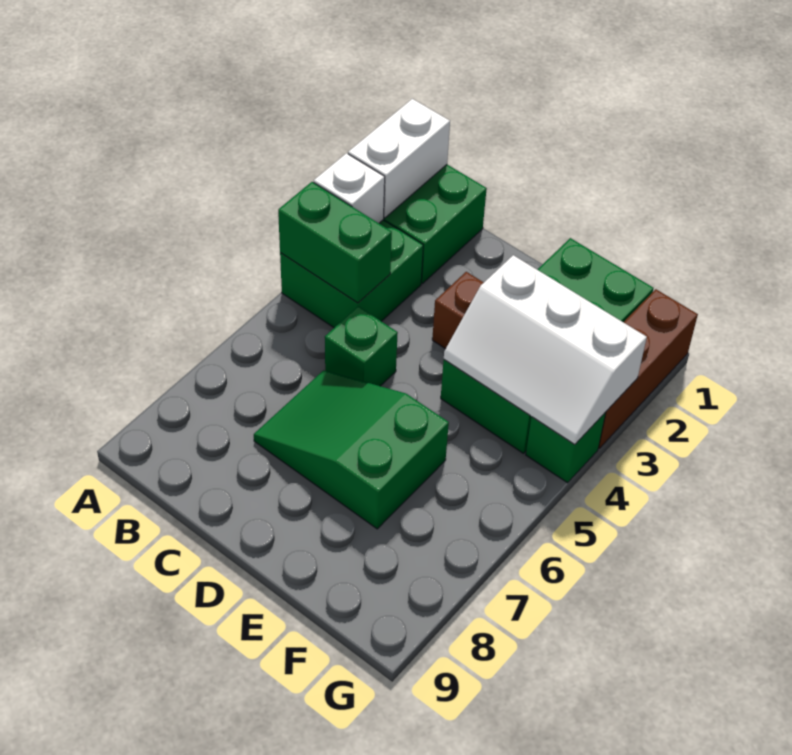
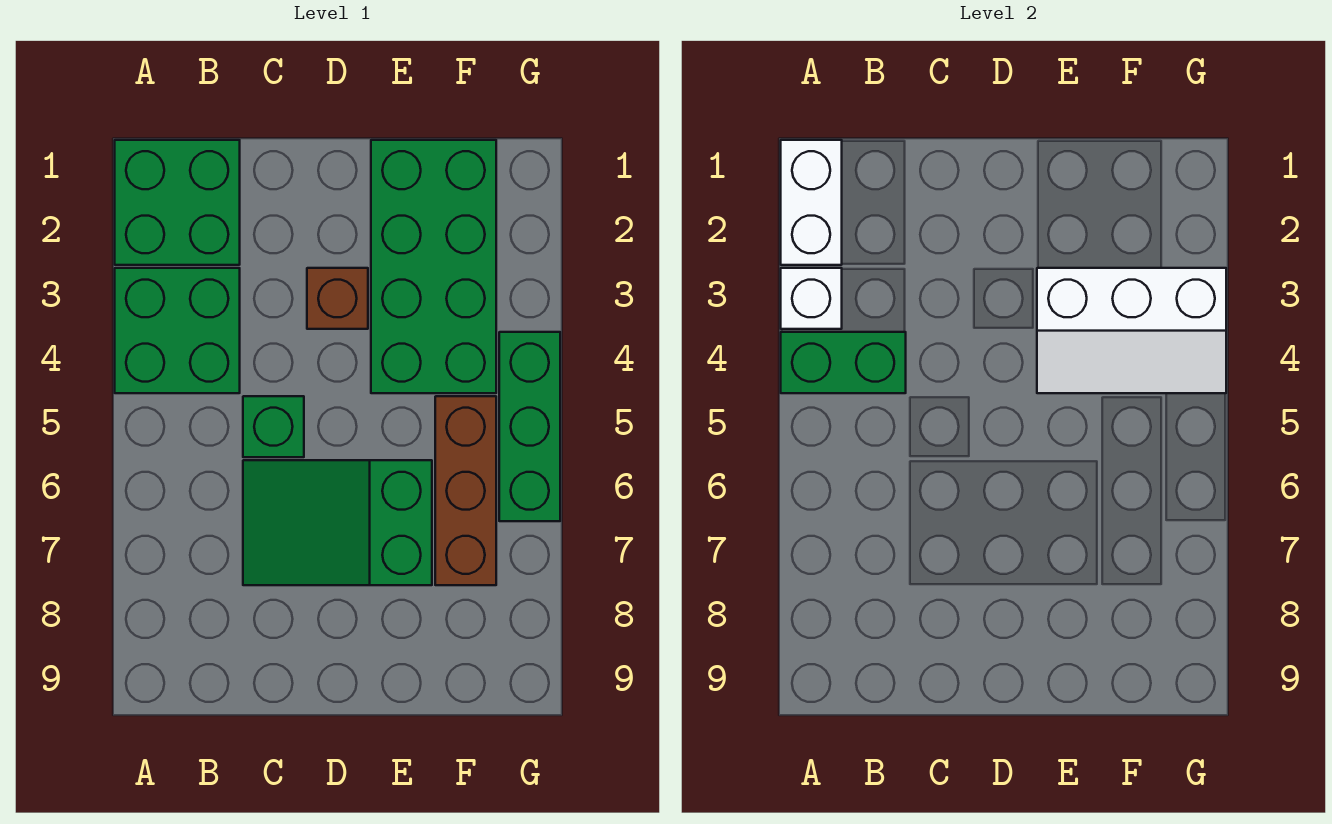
brown brick G1:G3 level 1 -> brown brick F5:F7 level 1
green brick G4 level 1 -> green brick G4:G6 level 1

